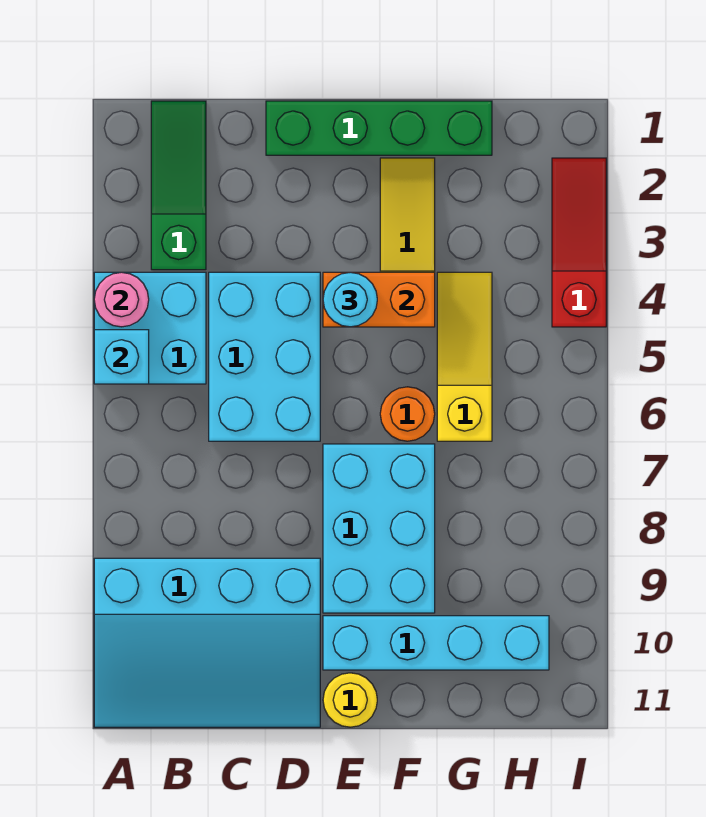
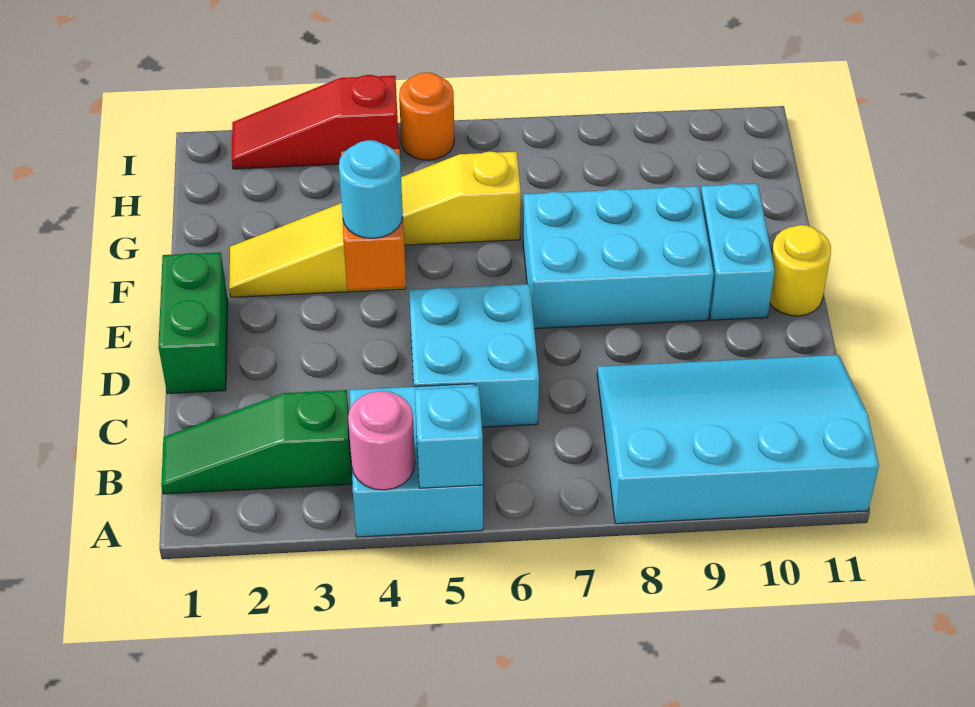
cyan slope A9:D11 level 1 top 9 -> cyan slope A8:C11 level 1 top A
cyan brick C4:D6 level 1 -> cyan brick C5:D6 level 1
green brick D1:G1 level 1 -> green brick D1:E1 level 1
cyan brick E10:H10 level 1 -> cyan brick E10:F10 level 1
orange round brick F6 level 1 -> orange round brick I5 level 1

